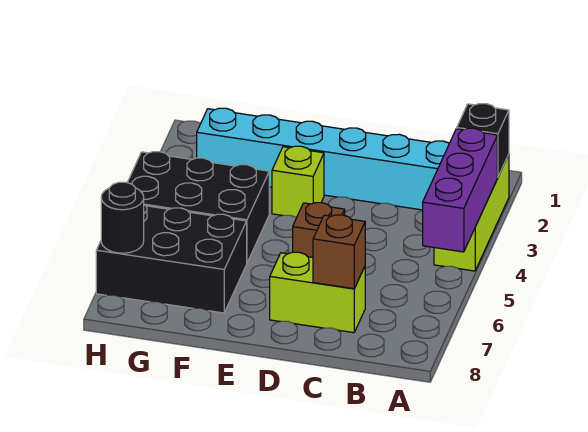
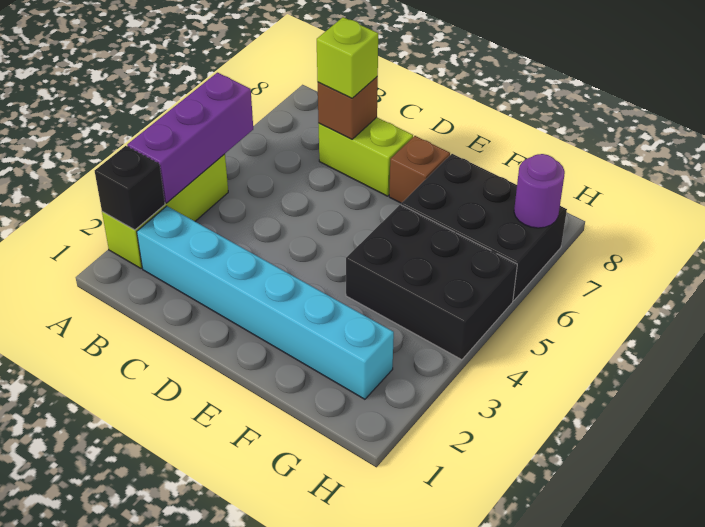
brown brick D5 level 1 -> brown brick E7 level 1
lime brick E3 level 1 -> lime brick C7 level 3
black round brick H7 level 2 -> purple round brick H7 level 2

